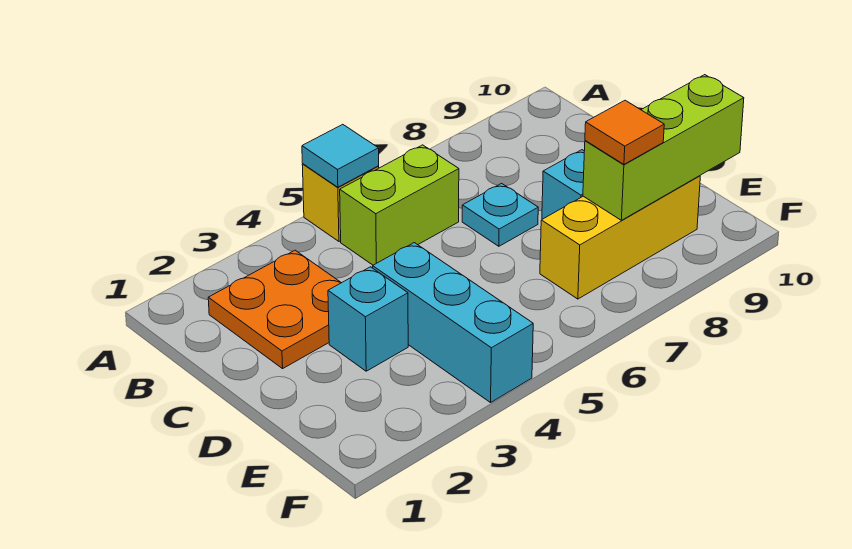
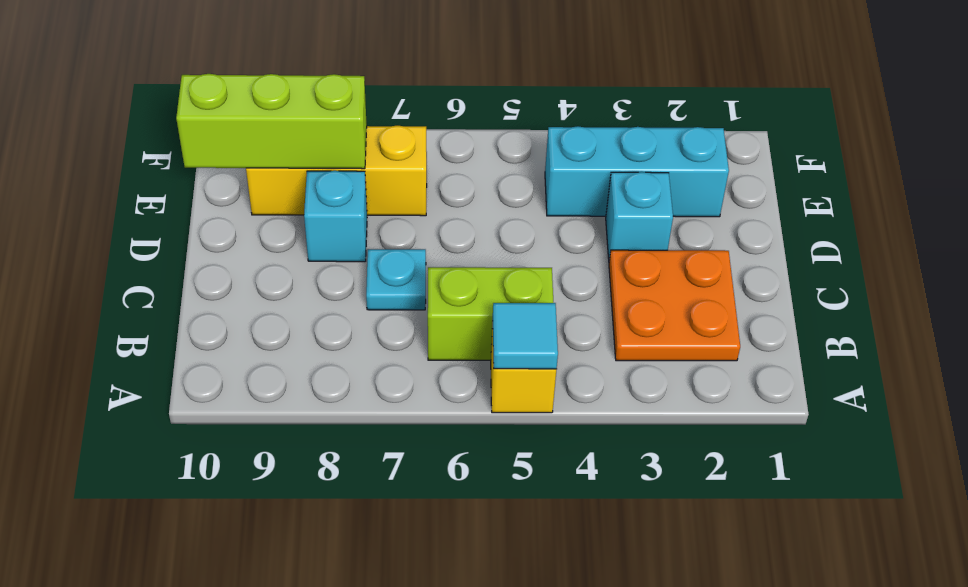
cyan brick D4:F4 level 1 -> cyan brick E2:E4 level 1
orange tile E8 level 3 -> none

